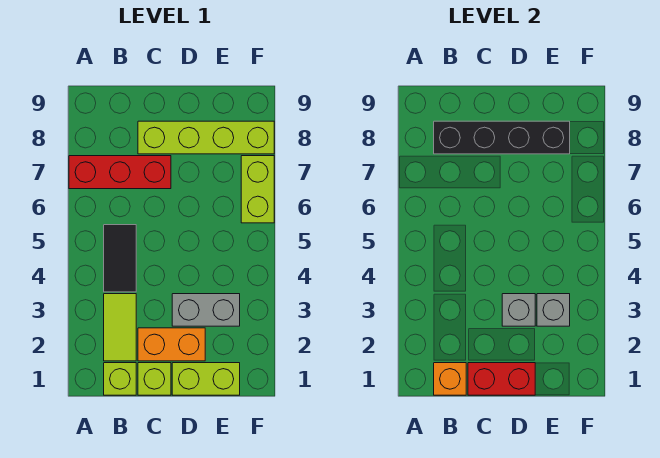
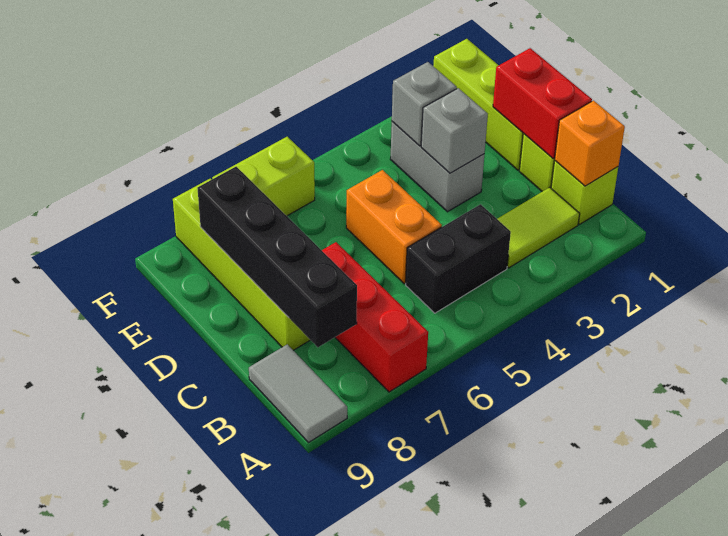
none -> grey tile A9:B9 level 1
black tile B4:B5 level 1 -> black brick B4:B5 level 1
orange brick C2:D2 level 1 -> orange brick C5:D5 level 1
lime brick D1:E1 level 1 -> lime brick D1:F1 level 1

